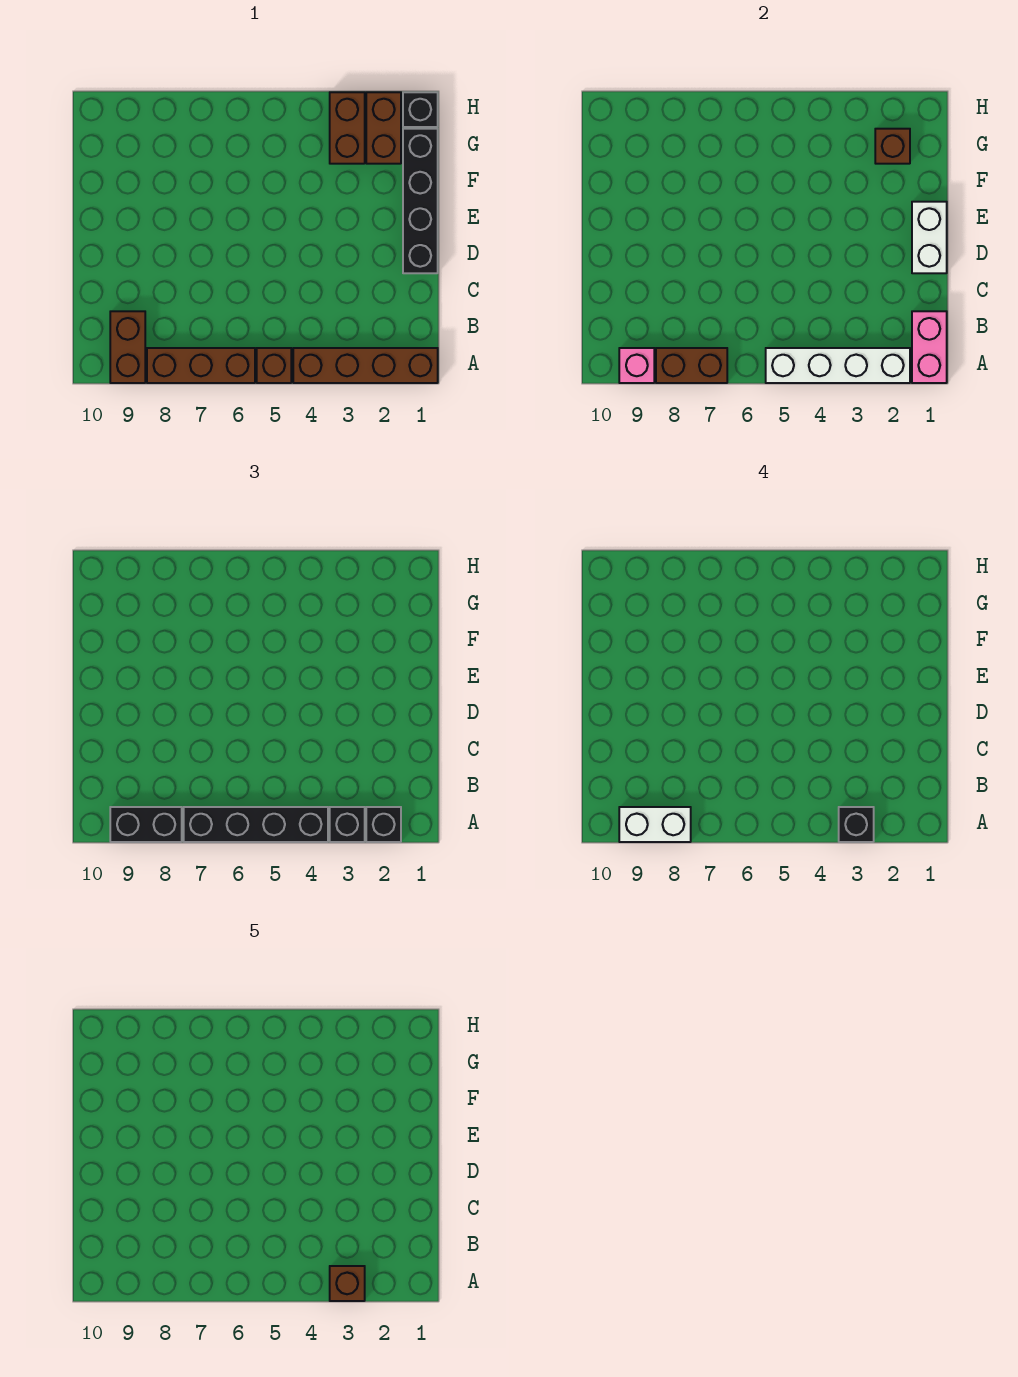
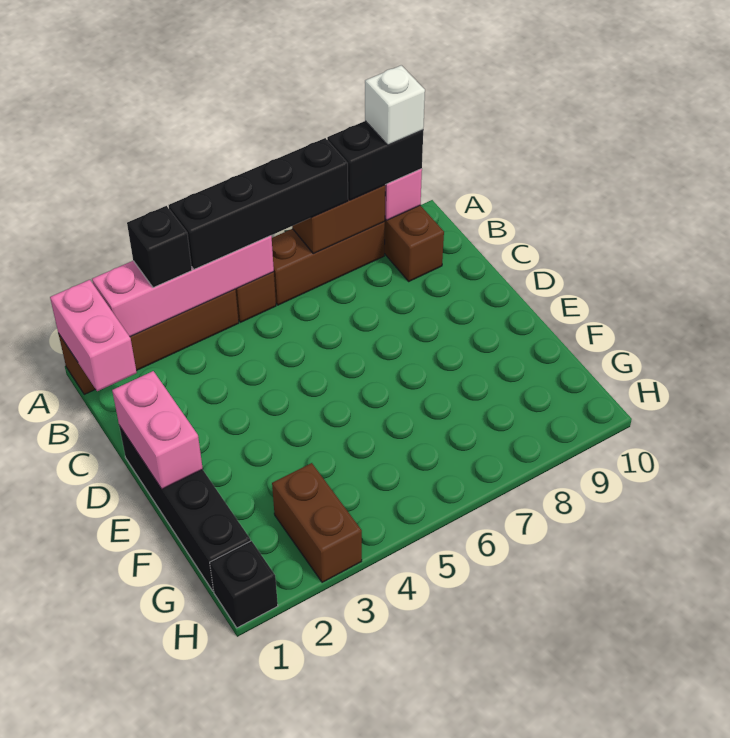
white brick A2:A5 level 2 -> pink brick A2:A5 level 2
black brick A2 level 3 -> none
black brick A3 level 4 -> none
brown brick A3 level 5 -> none
white brick A8:A9 level 4 -> white brick A9 level 4
white brick D1:E1 level 2 -> pink brick D1:E1 level 2
brown brick G2:H2 level 1 -> none
brown brick G2 level 2 -> none

